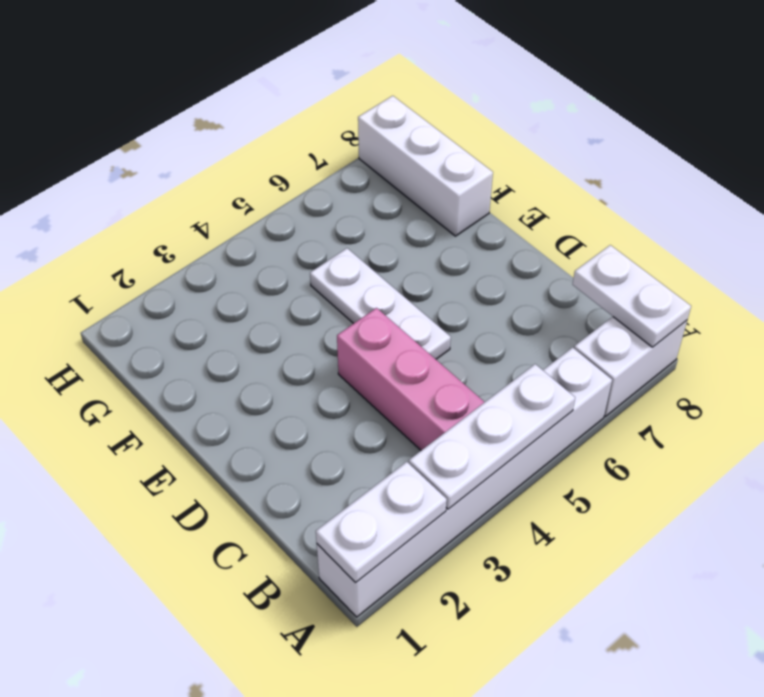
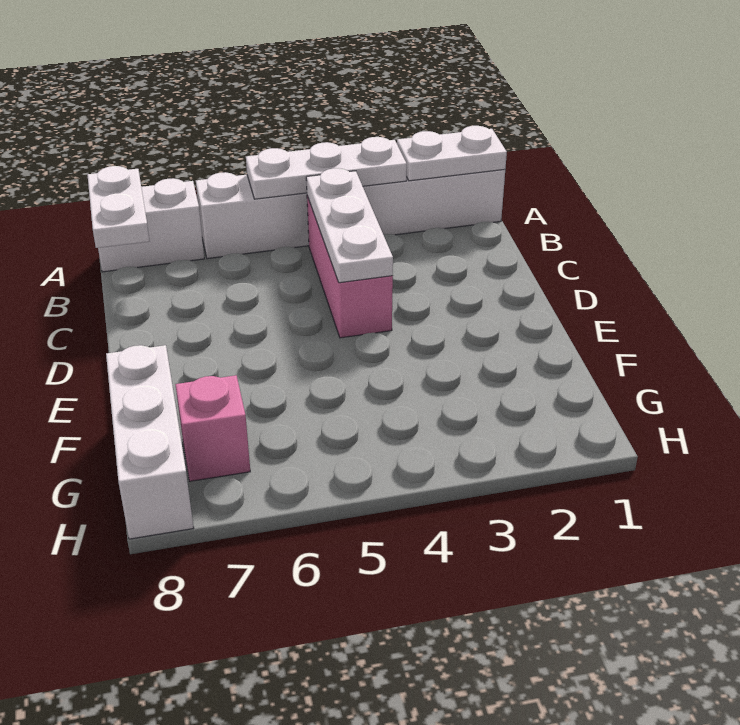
white plate D5:F5 level 1 -> white plate B4:D4 level 2
none -> pink brick G7 level 1

